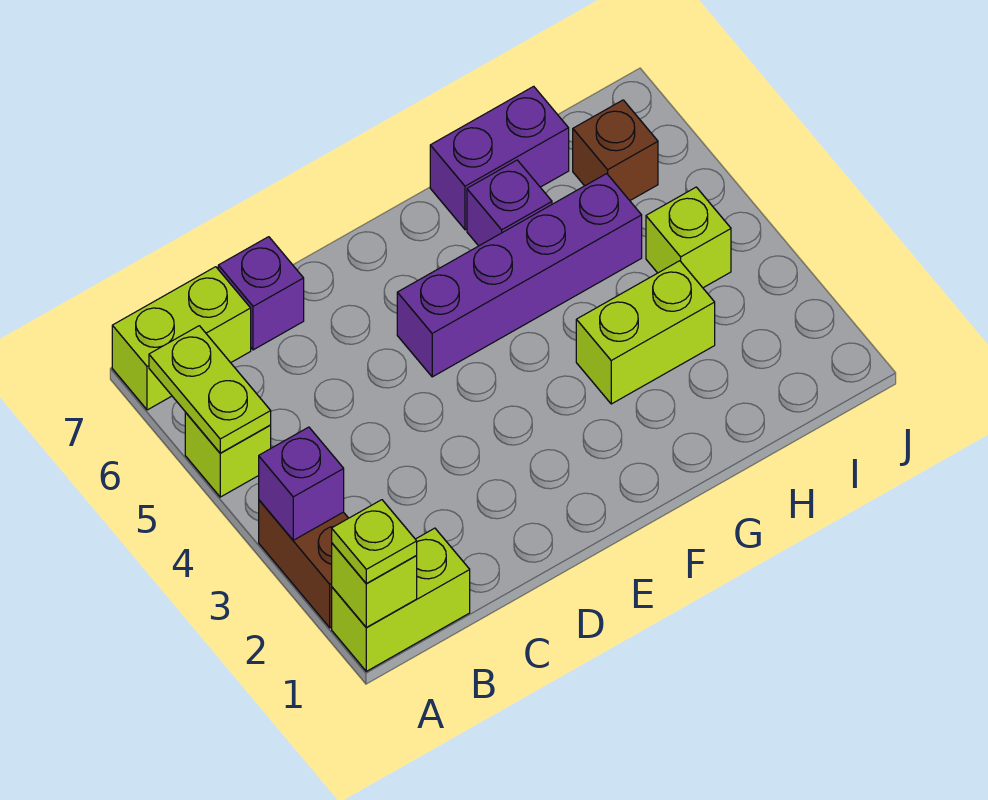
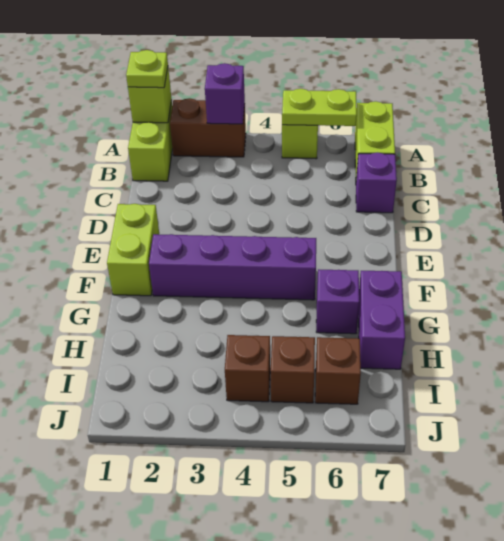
purple brick E5:H5 level 1 -> purple brick F2:F5 level 1
lime brick G3:H3 level 1 -> lime brick E1:F1 level 1
lime brick I4 level 1 -> brown brick I4 level 1
none -> brown brick I5 level 1

